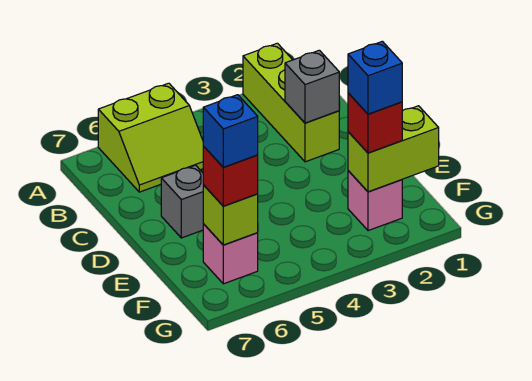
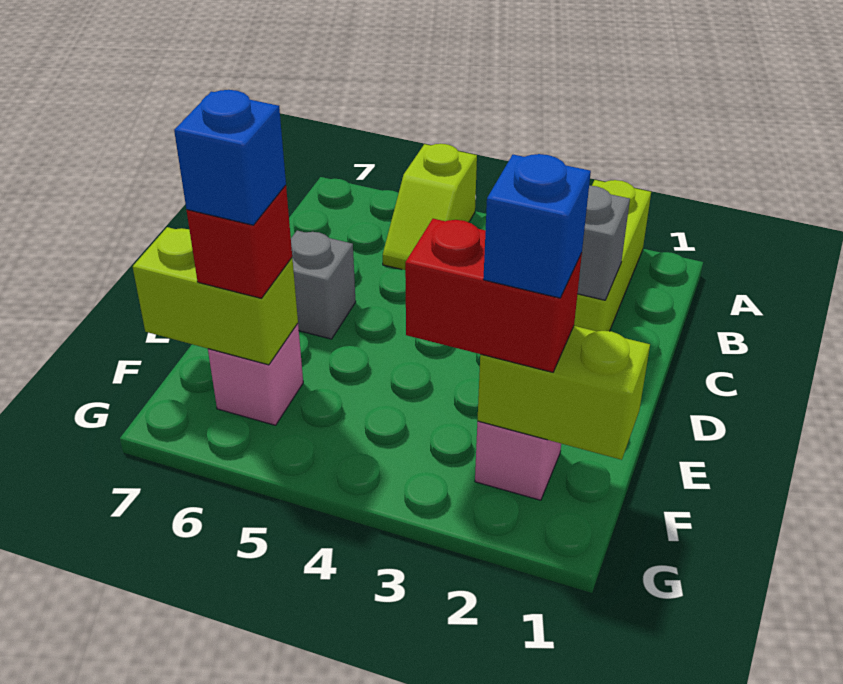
lime slope A5:B6 level 1 top A -> lime slope A5:B5 level 1 top A
red brick F2 level 3 -> red brick F2:F3 level 3
lime brick F6 level 2 -> lime brick F6:F7 level 2

